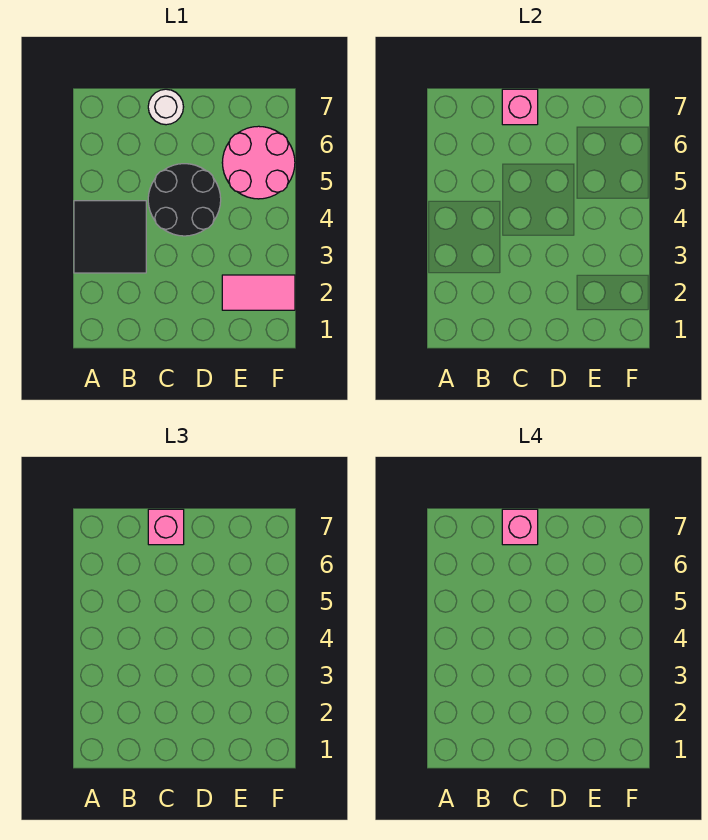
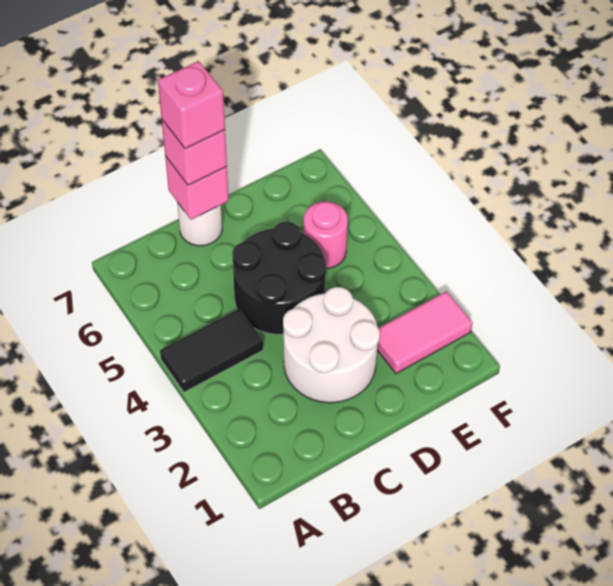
black tile A3:B4 level 1 -> black tile A4:B4 level 1
none -> white round brick C2:D3 level 1
pink round brick E5:F6 level 1 -> pink round brick E5 level 1

